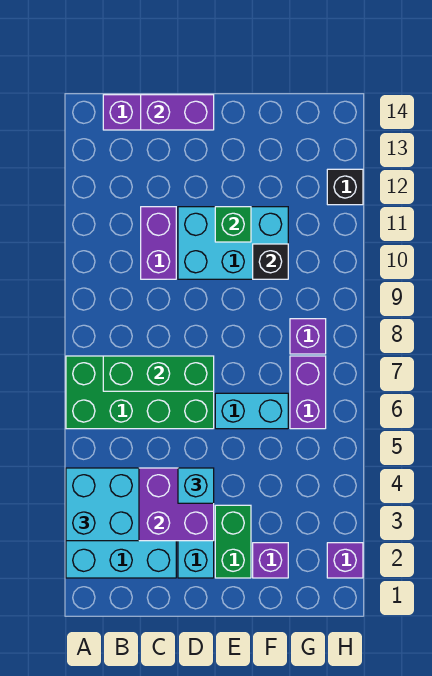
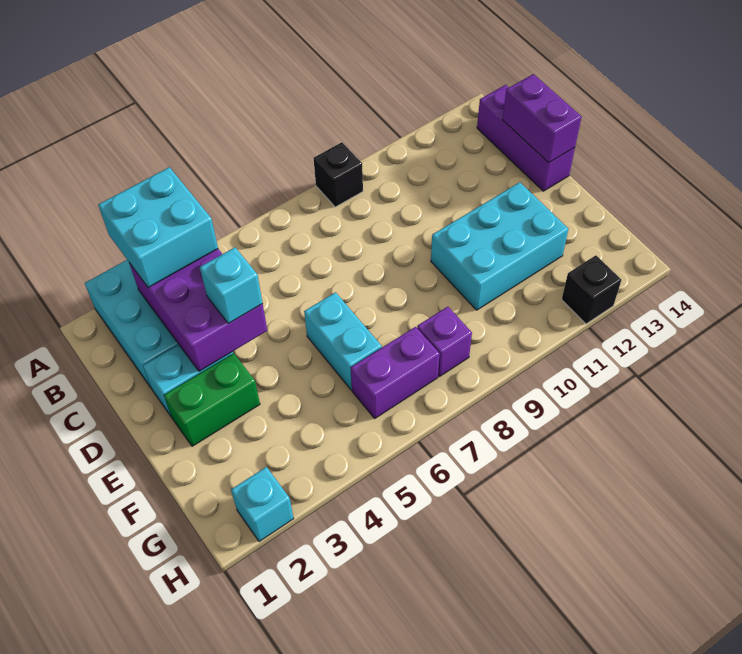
green brick A6:D7 level 1 -> none
green brick B7:D7 level 2 -> none
purple brick C10:C11 level 1 -> none
cyan brick D10:F11 level 1 -> cyan brick E10:F12 level 1
green brick E11 level 2 -> none
purple brick F2 level 1 -> none
black brick F10 level 2 -> black brick A9 level 1
purple brick H2 level 1 -> cyan brick H2 level 1

